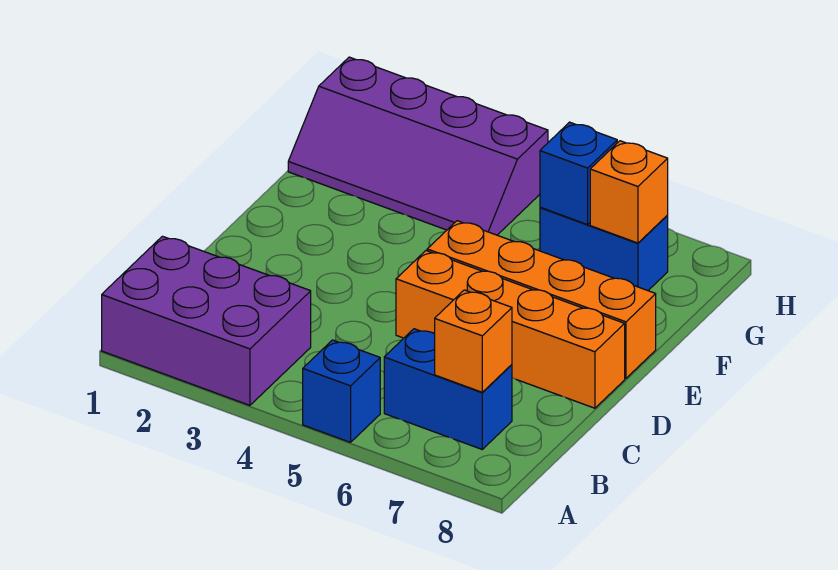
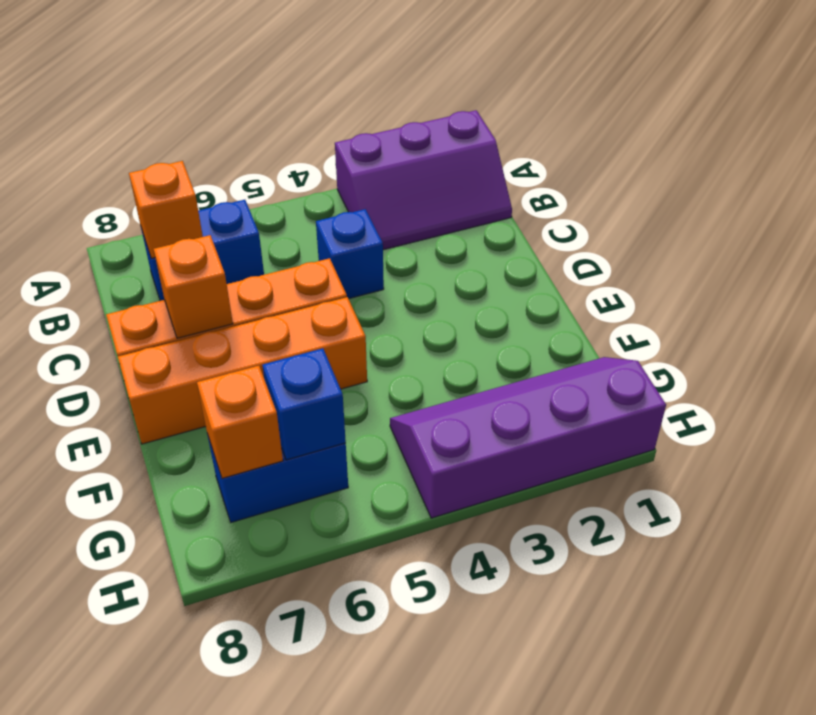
purple brick A1:B3 level 1 -> purple slope A1:B3 level 1 top A
blue brick A5 level 1 -> blue brick C4 level 1
none -> orange brick D7 level 2

